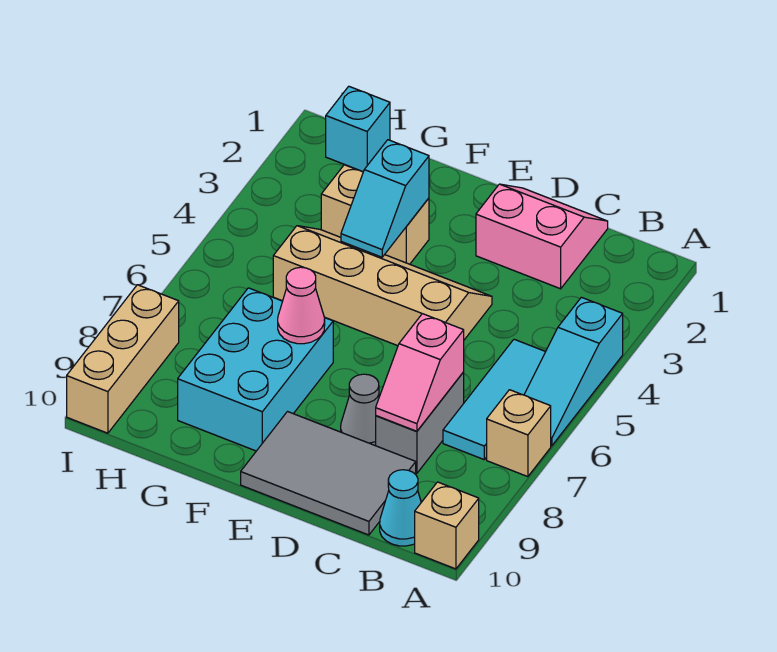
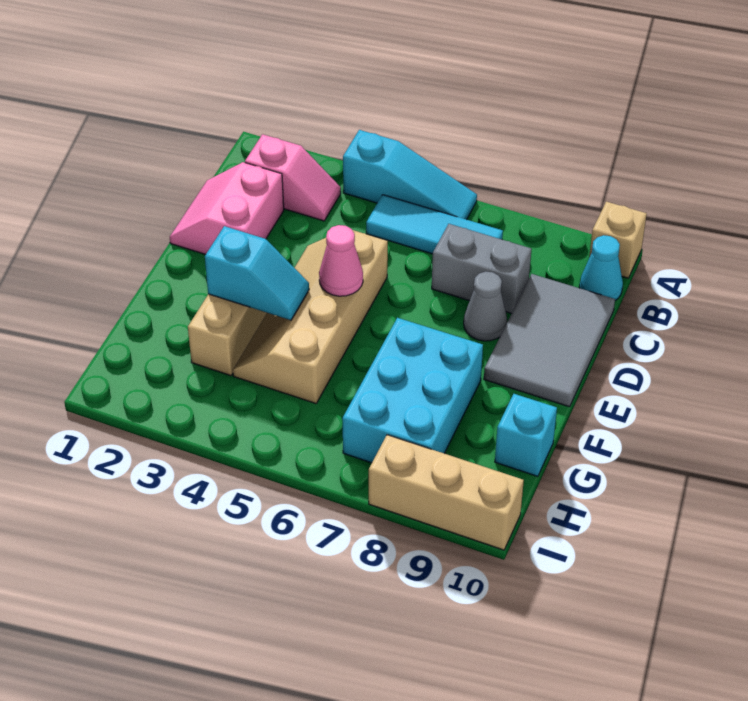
tan brick A7 level 1 -> none
pink slope C7:C8 level 2 top 7 -> pink slope B2:B3 level 1 top 2
cyan brick F7:G9 level 1 -> cyan brick F7:H8 level 1
pink cone F7 level 2 -> pink cone E5 level 2
cyan brick H1 level 1 -> cyan brick G10 level 1

